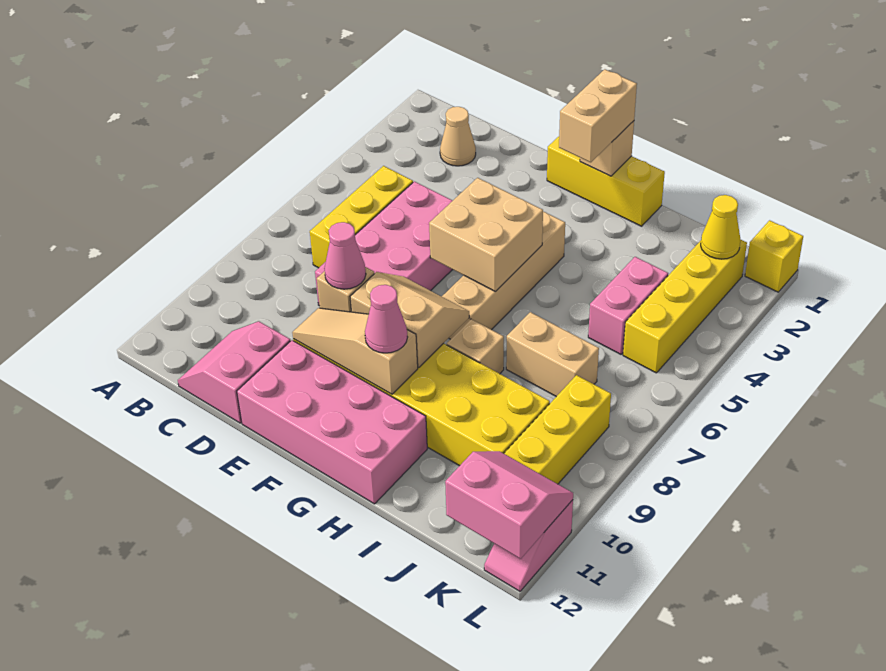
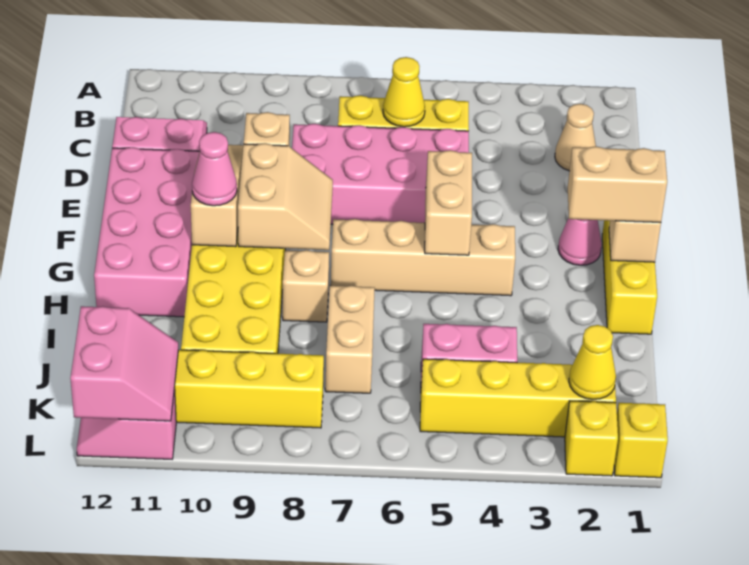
none -> yellow cone C6 level 2
pink cone E9 level 3 -> pink cone F2 level 1
tan brick F5:G6 level 2 -> tan brick F5:G5 level 2
none -> yellow brick L2 level 1

